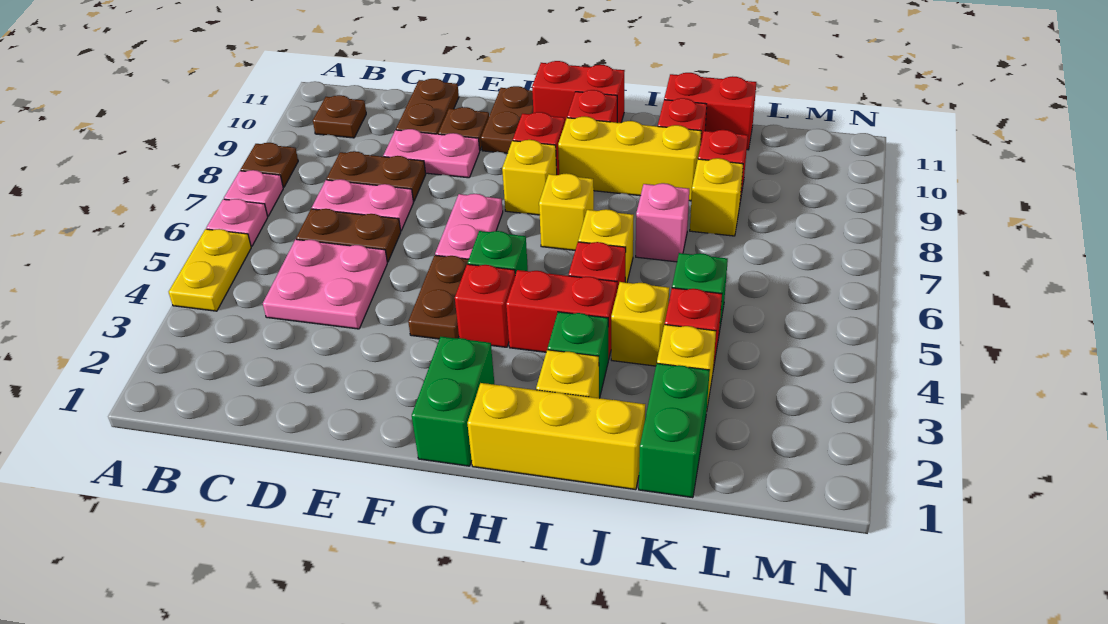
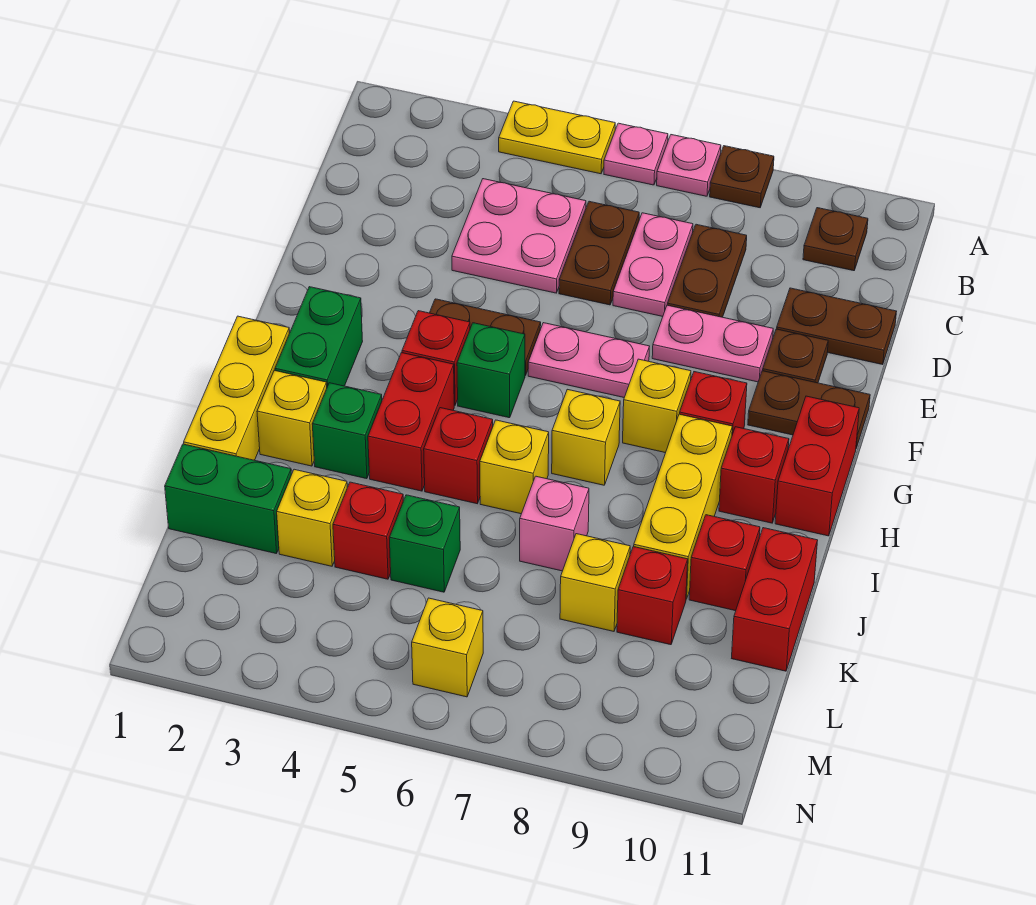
pink plate D9:E9 level 1 -> pink plate E8:E9 level 1
green brick G1:G2 level 1 -> green brick G2:H2 level 1
yellow brick J4 level 1 -> yellow brick M6 level 1

